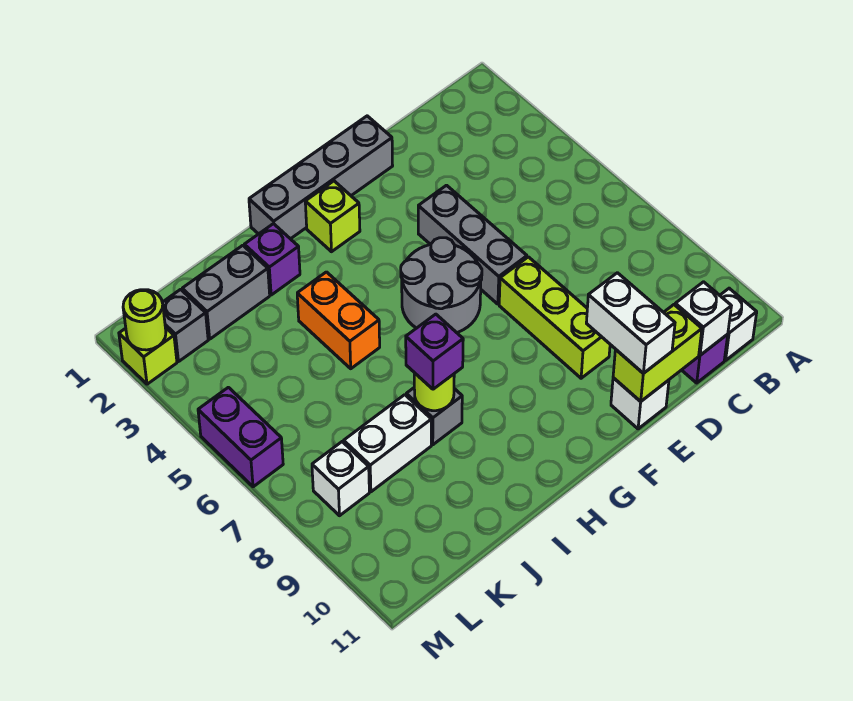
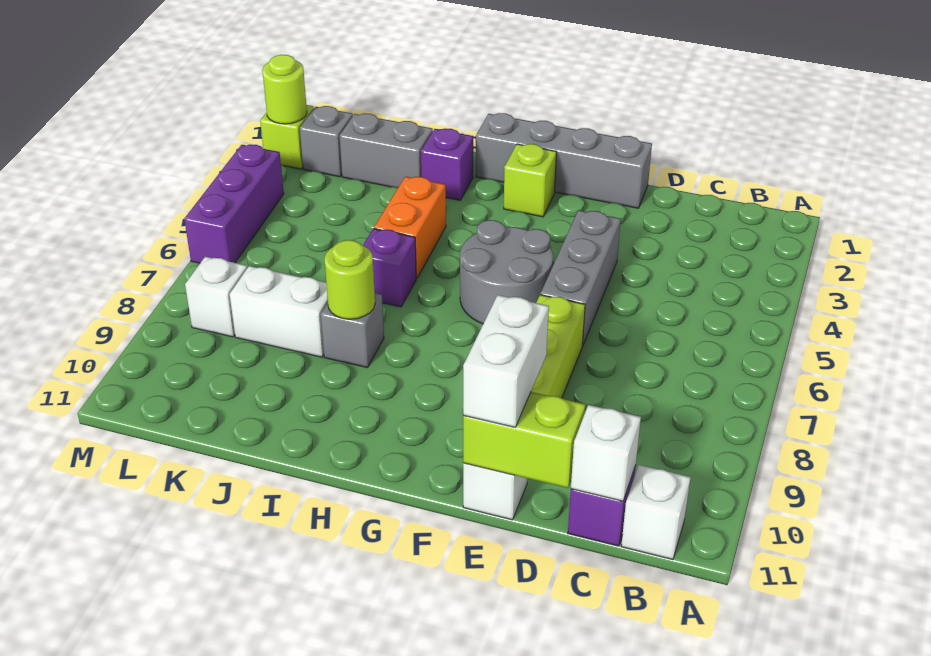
purple brick I8 level 3 -> purple brick I6 level 1
purple brick M5:M6 level 1 -> purple brick M4:M6 level 1

